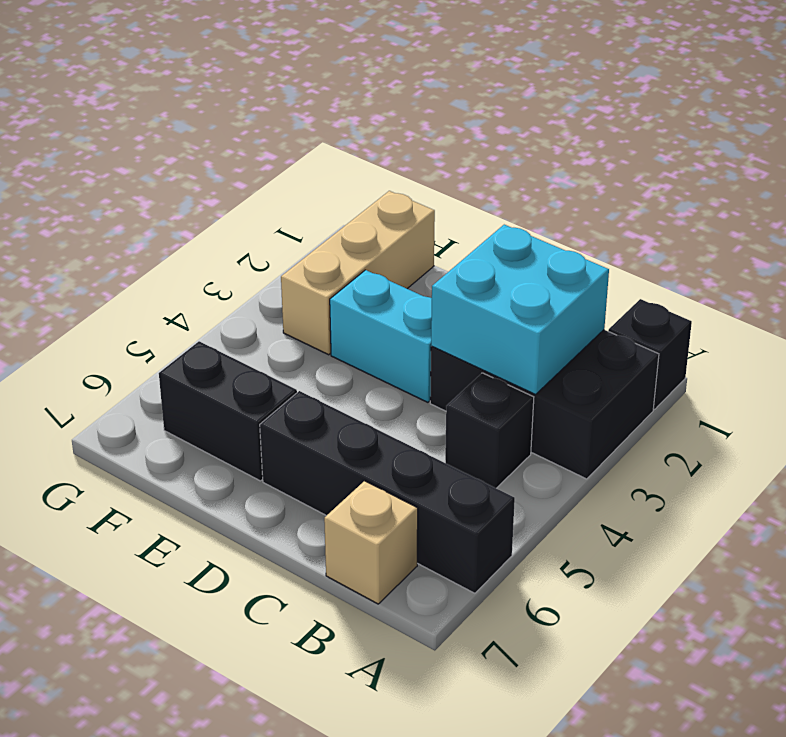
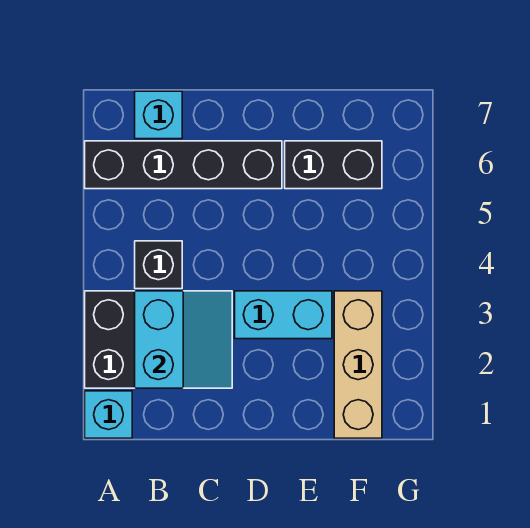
black brick A1 level 1 -> cyan brick A1 level 1
cyan brick B2:C3 level 2 -> cyan slope B2:C3 level 2 top B
tan brick B7 level 1 -> cyan brick B7 level 1

